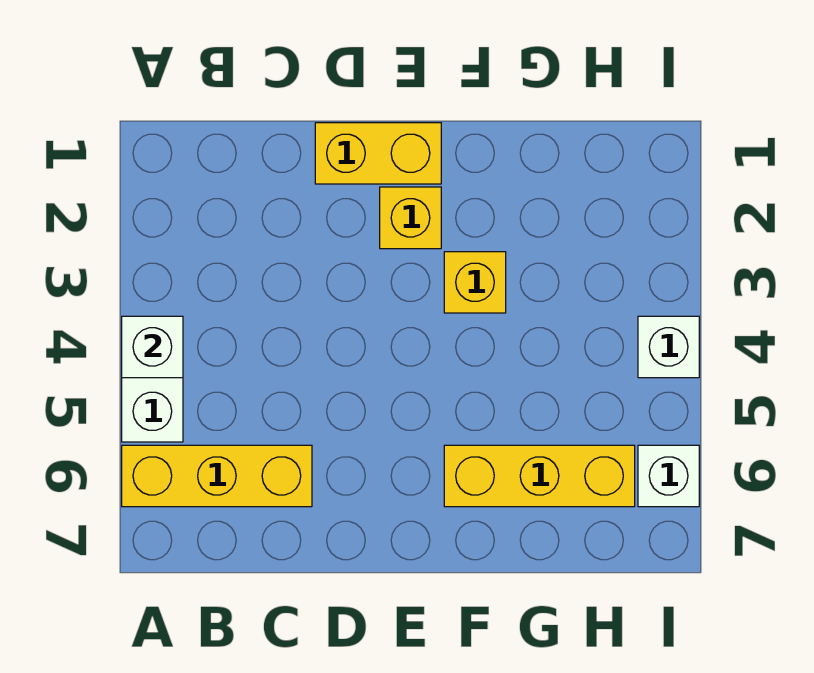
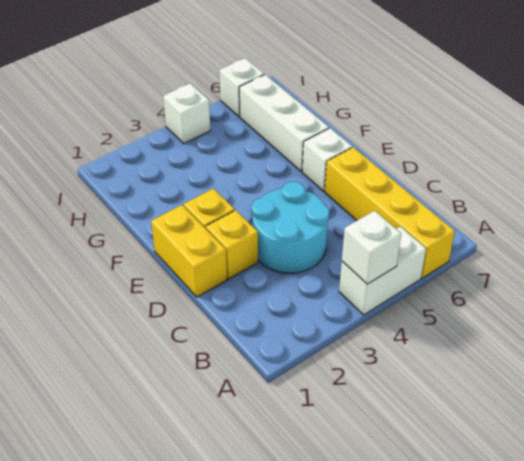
yellow brick A6:C6 level 1 -> yellow brick A6:D6 level 1
none -> cyan round brick C3:D4 level 1
none -> white brick E6 level 1
yellow brick F3 level 1 -> yellow brick D2 level 1
yellow brick F6:H6 level 1 -> white brick F6:H6 level 1

